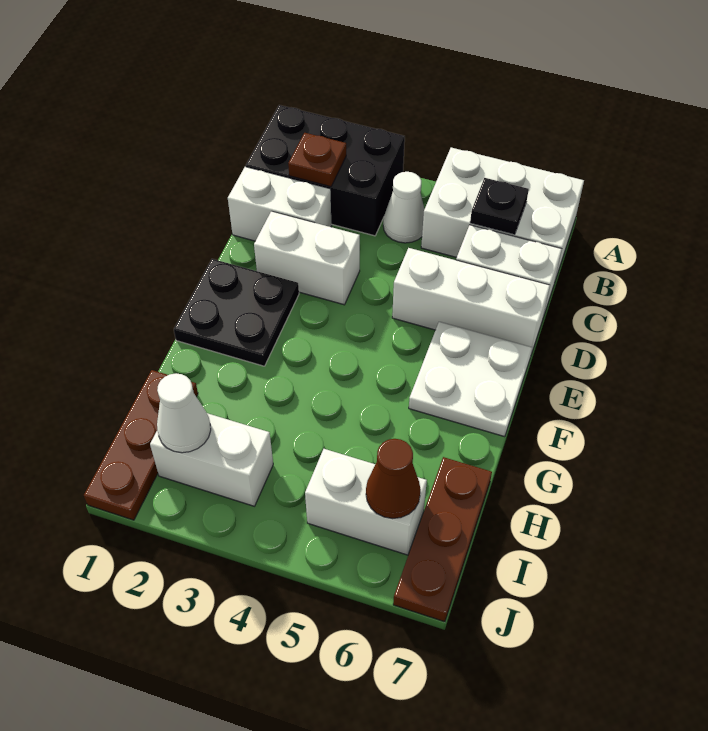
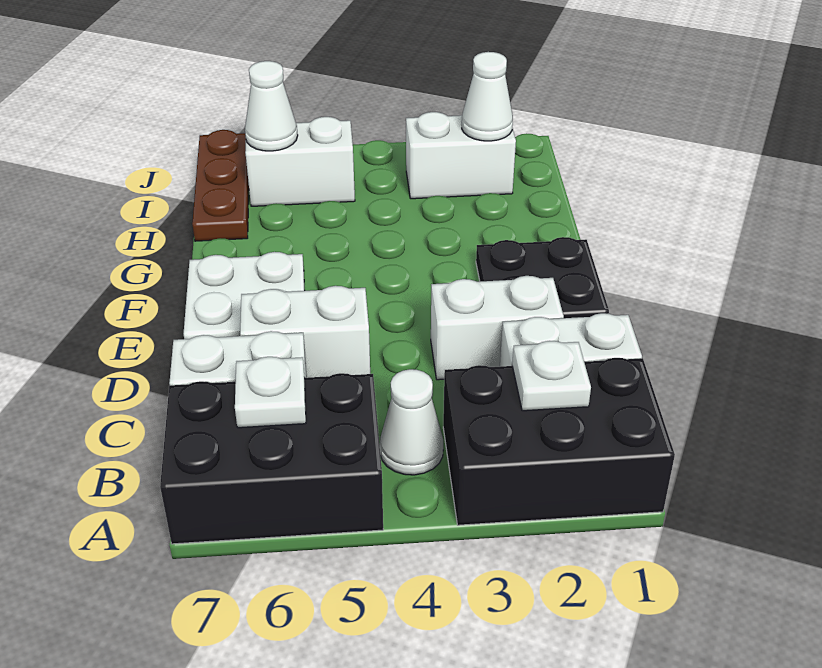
white brick A5:B7 level 1 -> black brick A5:B7 level 1
brown plate B2 level 2 -> white plate B2 level 2
black plate B6 level 2 -> white plate B6 level 2
white brick D5:D7 level 1 -> white brick D5:D6 level 1
brown plate H1:J1 level 1 -> none
brown cone I6 level 2 -> white cone I6 level 2

